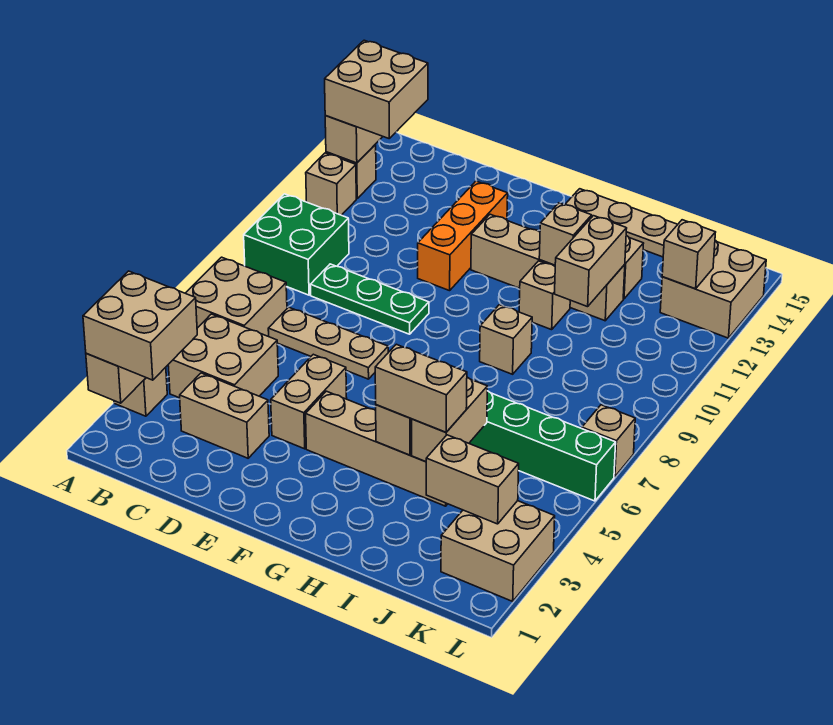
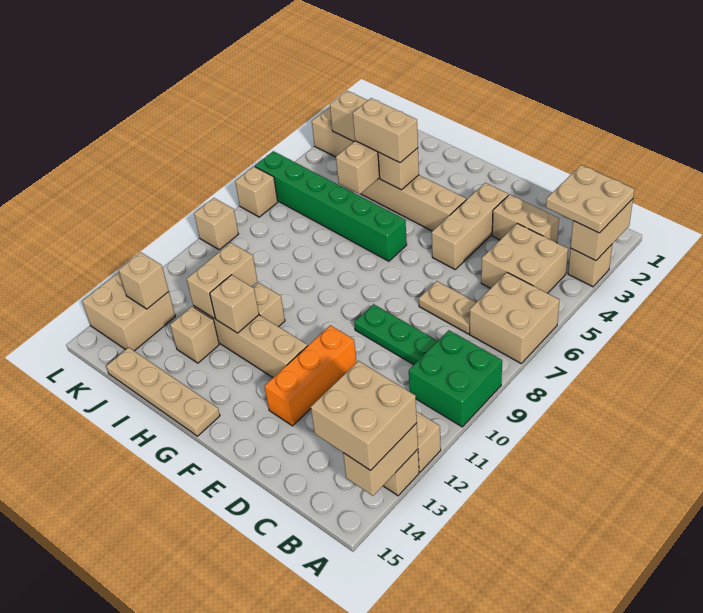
tan brick A2:B3 level 3 -> tan plate A2:B3 level 3
tan plate C7:E7 level 1 -> tan plate C7:D7 level 1
tan brick E4:E5 level 1 -> tan brick E3:E5 level 1
tan brick H9 level 1 -> tan brick L9 level 1

